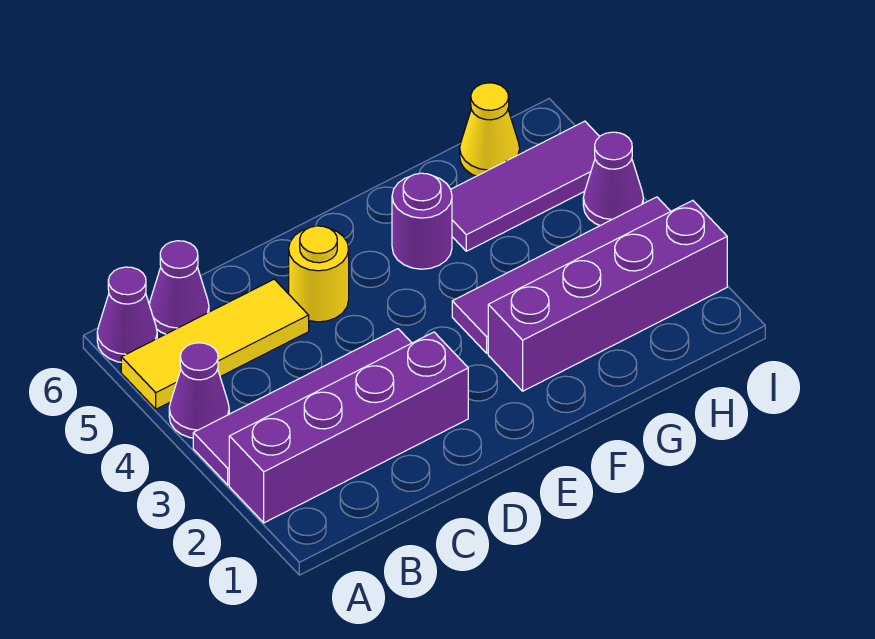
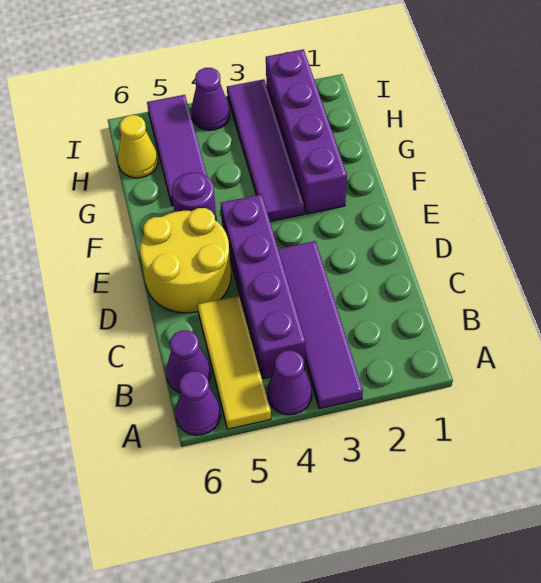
purple brick A2:D2 level 1 -> purple brick B4:E4 level 1
yellow round brick D5 level 1 -> yellow round brick D5:E6 level 1

